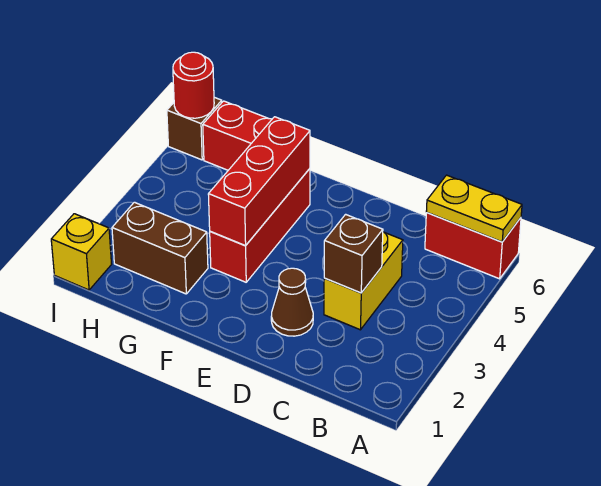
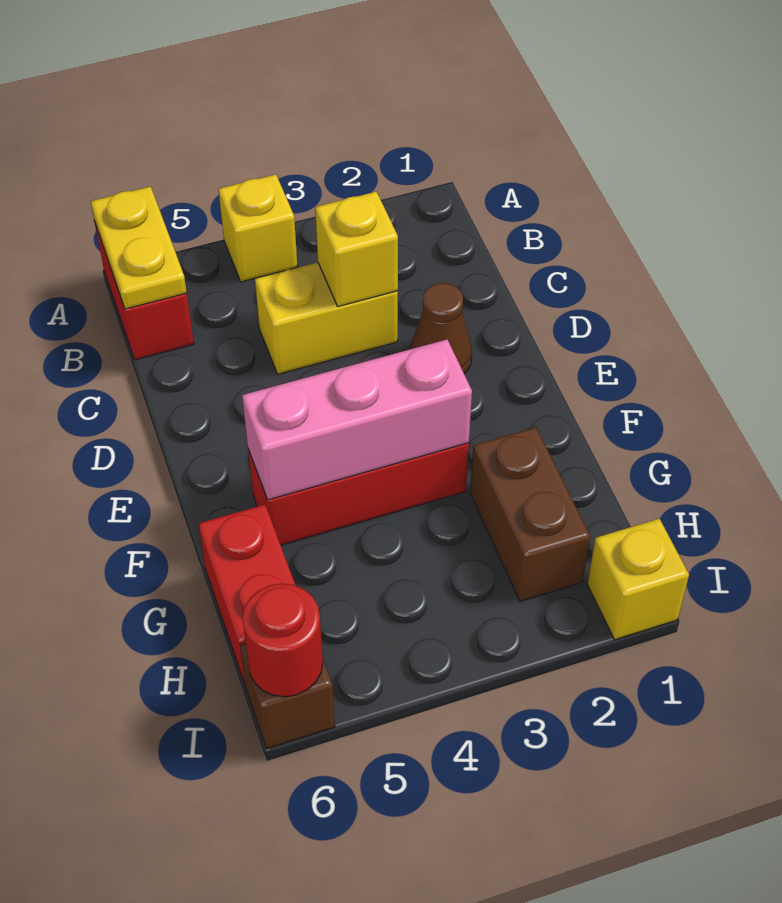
none -> yellow brick A4 level 1
brown brick C3 level 2 -> yellow brick C3 level 2
red brick F3:F5 level 2 -> pink brick F3:F5 level 2

